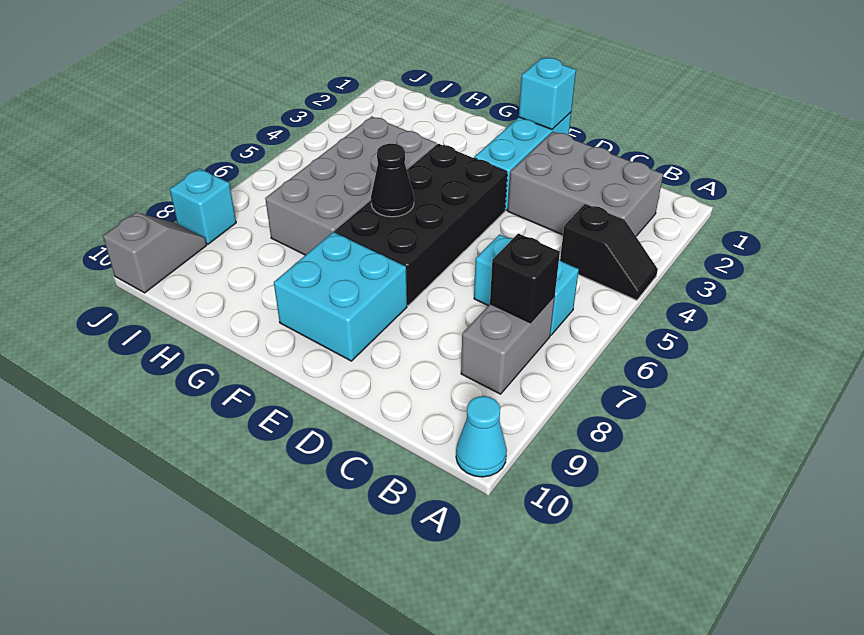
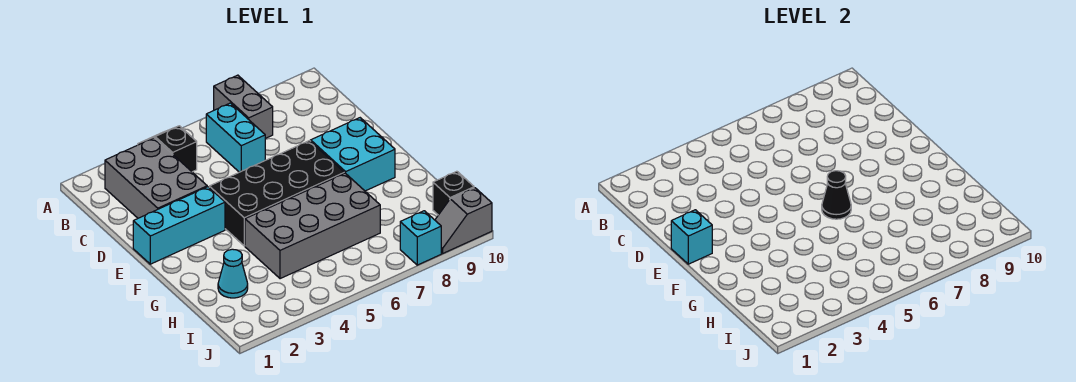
cyan cone A10 level 1 -> cyan cone H2 level 1
grey brick B7:B8 level 1 -> grey brick A7:B7 level 1
black brick B7 level 2 -> black brick I10 level 1

